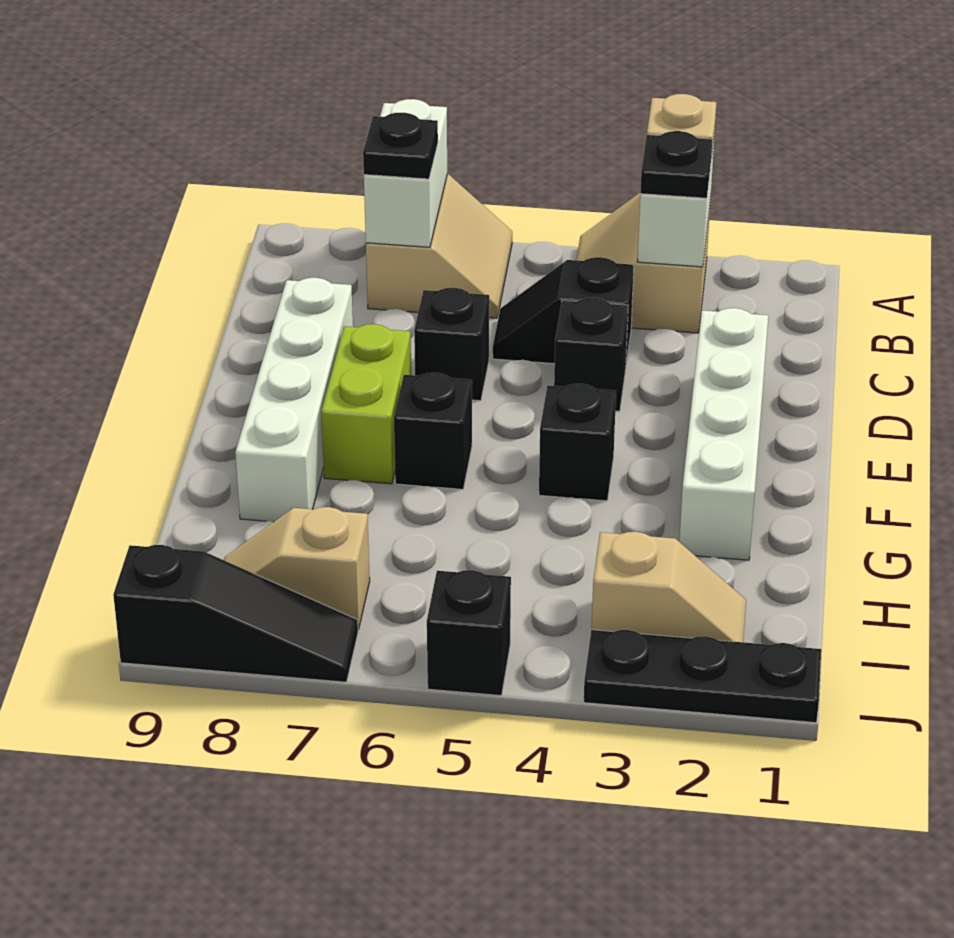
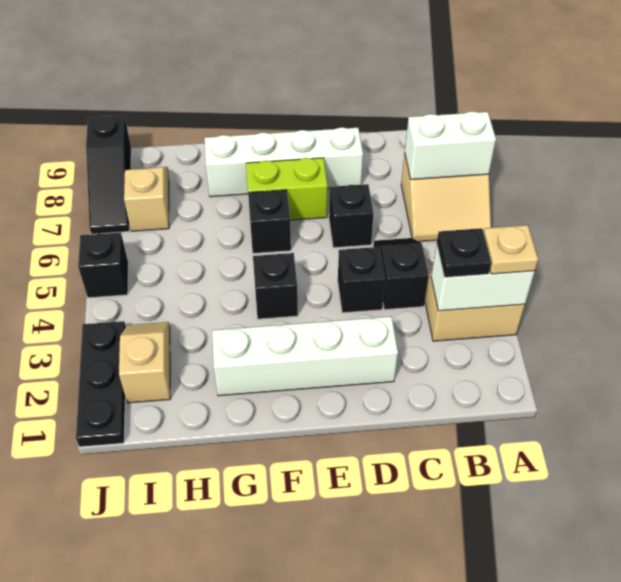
black plate B7 level 3 -> none
tan slope I2:I3 level 1 top 3 -> tan slope I2:I3 level 1 top 2

